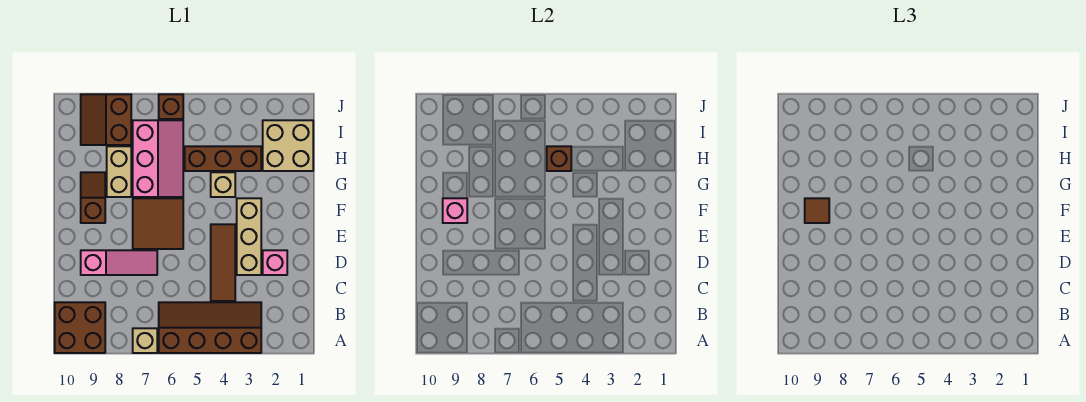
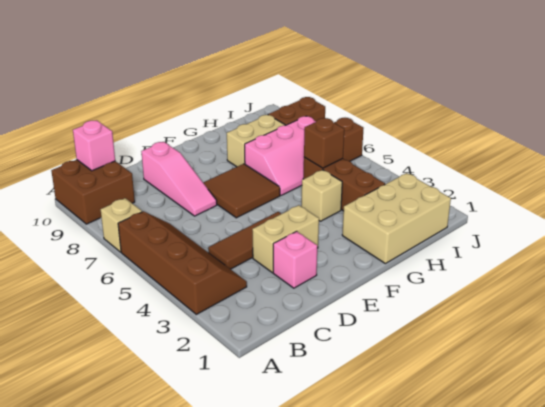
tan brick D3:F3 level 1 -> tan brick D3:E3 level 1
brown slope F9:G9 level 1 top F -> none
pink brick F9 level 2 -> pink brick B10 level 2
brown tile F9 level 3 -> none
tan brick H1:I2 level 1 -> tan brick G1:I2 level 1

